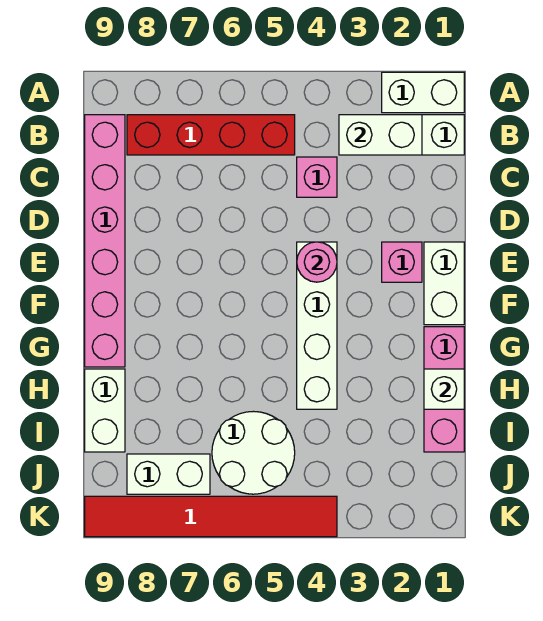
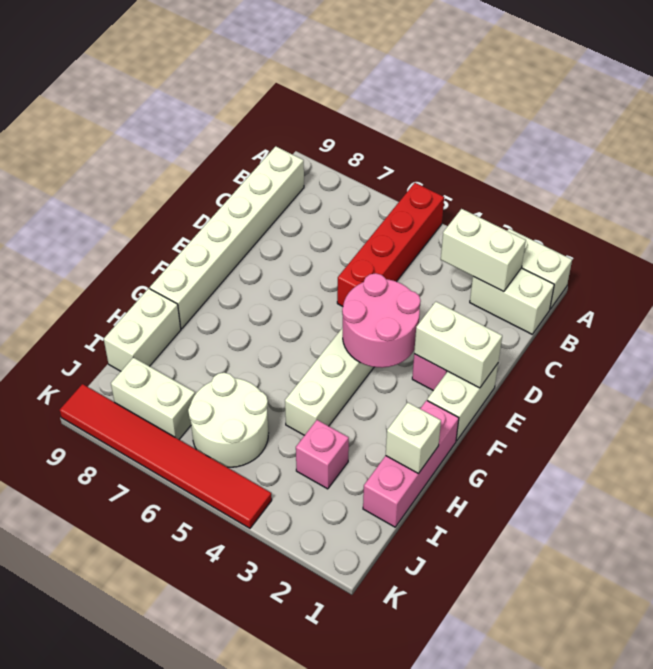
red brick B5:B8 level 1 -> red brick A5:D5 level 1
pink brick B9:G9 level 1 -> white brick B9:G9 level 1
pink brick C4 level 1 -> pink brick I3 level 1
none -> white brick E1:E2 level 2
pink round brick E4 level 2 -> pink round brick E3:F4 level 2

